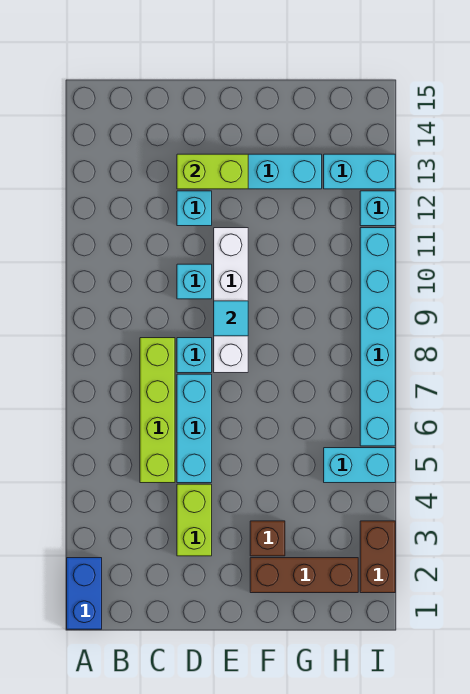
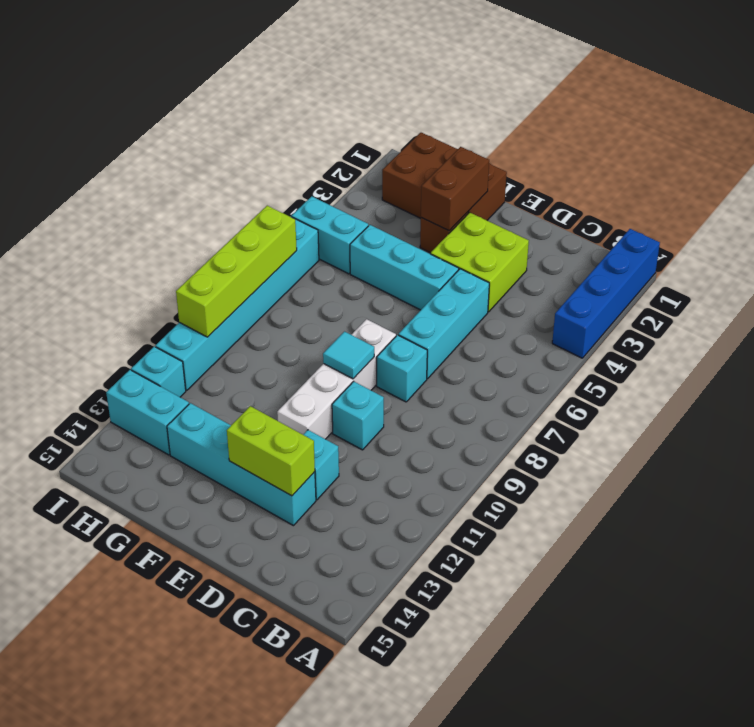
blue brick A1:A2 level 1 -> blue brick A1:A4 level 1
lime brick C5:C8 level 1 -> lime brick I7:I10 level 2
lime brick D3:D4 level 1 -> lime brick D3:E4 level 1
none -> cyan brick E5:G5 level 1
brown brick F2:H2 level 1 -> brown brick F1:H2 level 1
brown brick I2:I3 level 1 -> brown brick F2:F3 level 2

